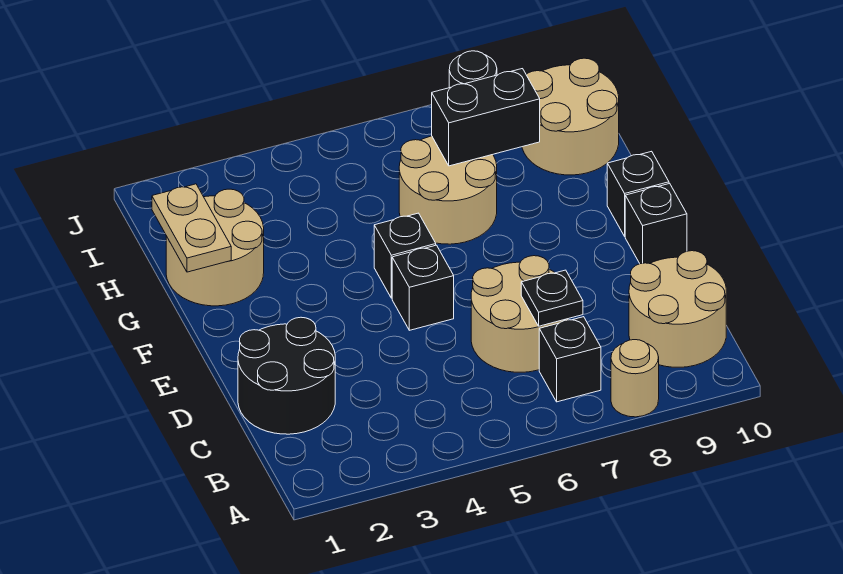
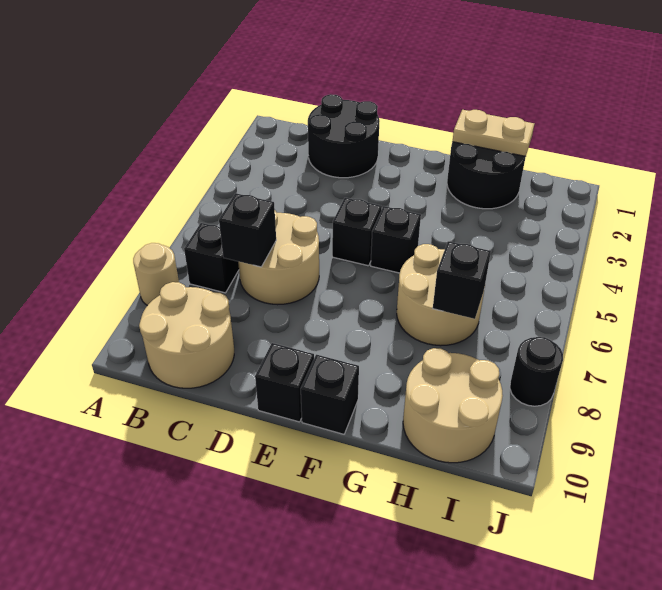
black plate C7 level 2 -> black brick C7 level 2
tan round brick G1:H2 level 1 -> black round brick G1:H2 level 1
black brick H7:H8 level 2 -> black brick H7 level 2

